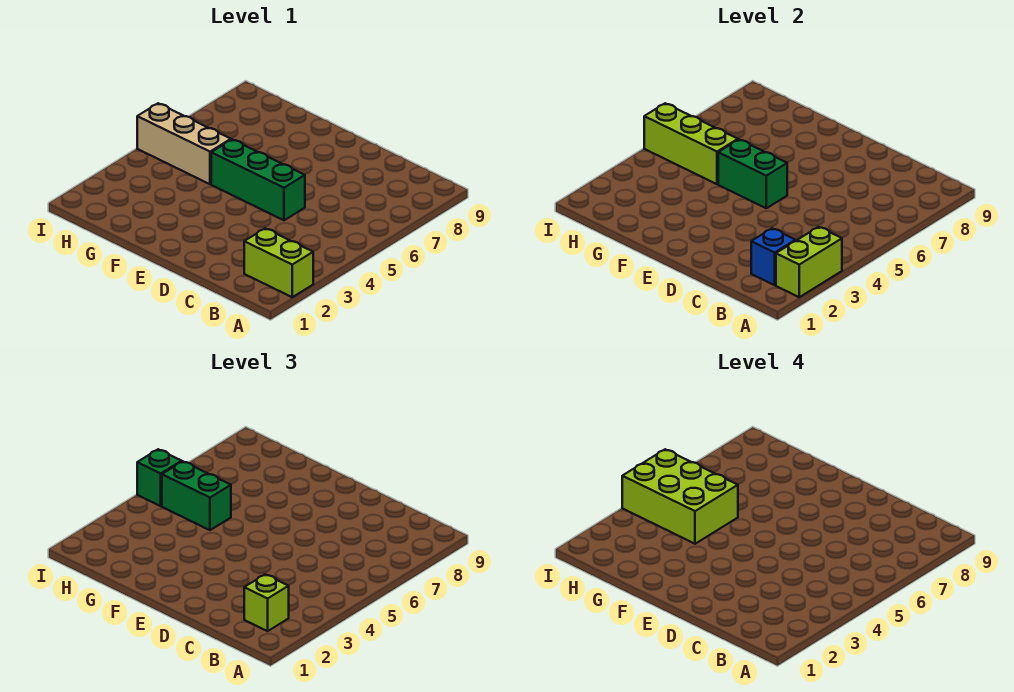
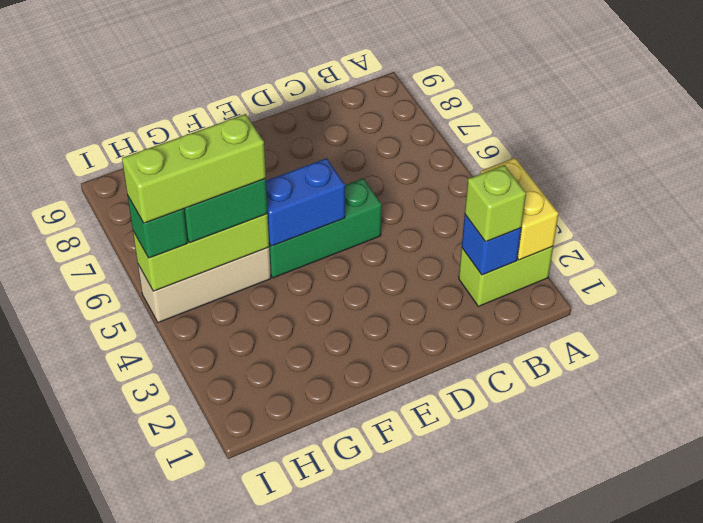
lime brick A2:A3 level 2 -> yellow brick A2:A3 level 2
green brick E5:F5 level 2 -> blue brick E5:F5 level 2
lime brick G4:I5 level 4 -> lime brick G5:I5 level 4

